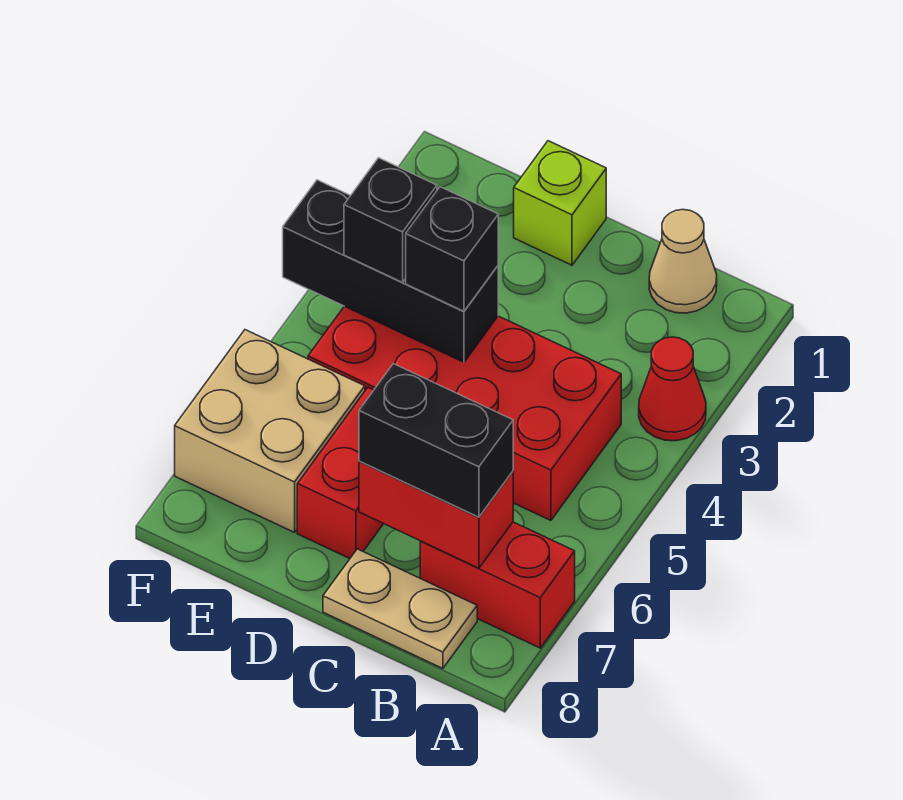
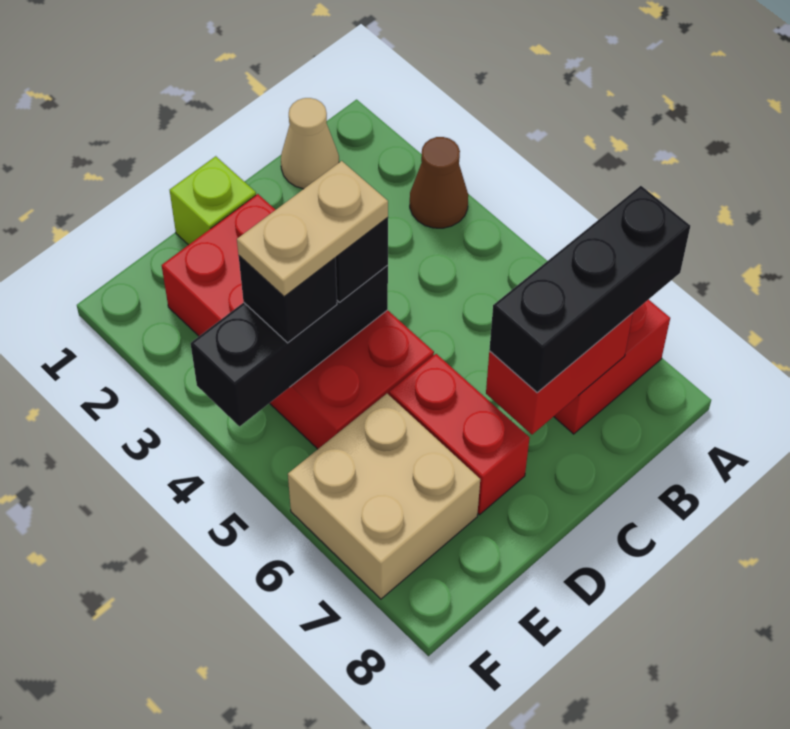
red cone A3 level 1 -> brown cone A3 level 1
red brick B4:E5 level 1 -> red brick D2:E5 level 1
black brick B7:C7 level 3 -> black brick A7:C7 level 3
tan plate B8:C8 level 1 -> tan plate D4:E4 level 4

